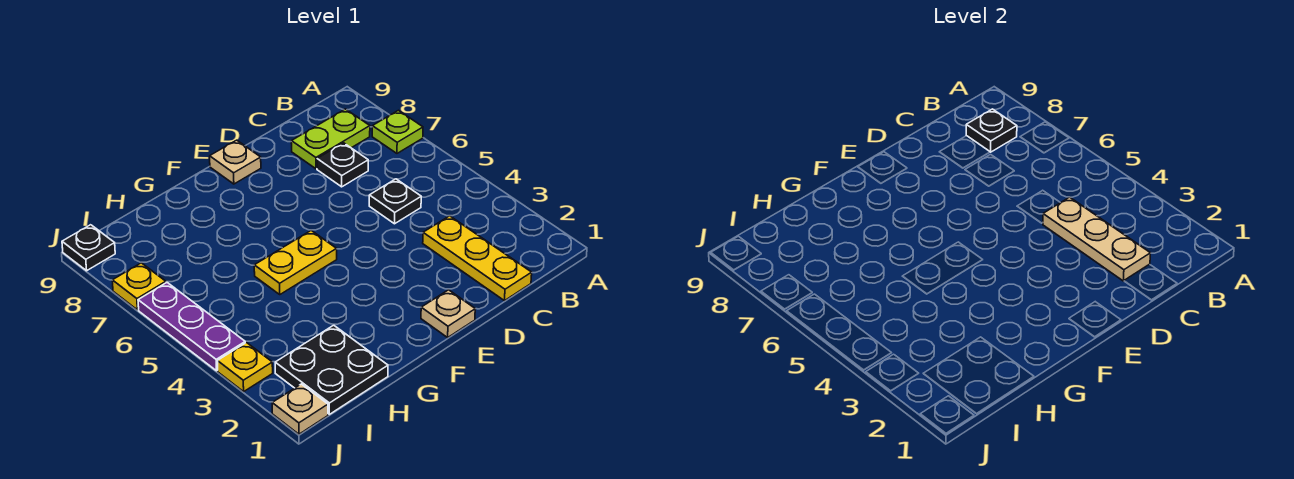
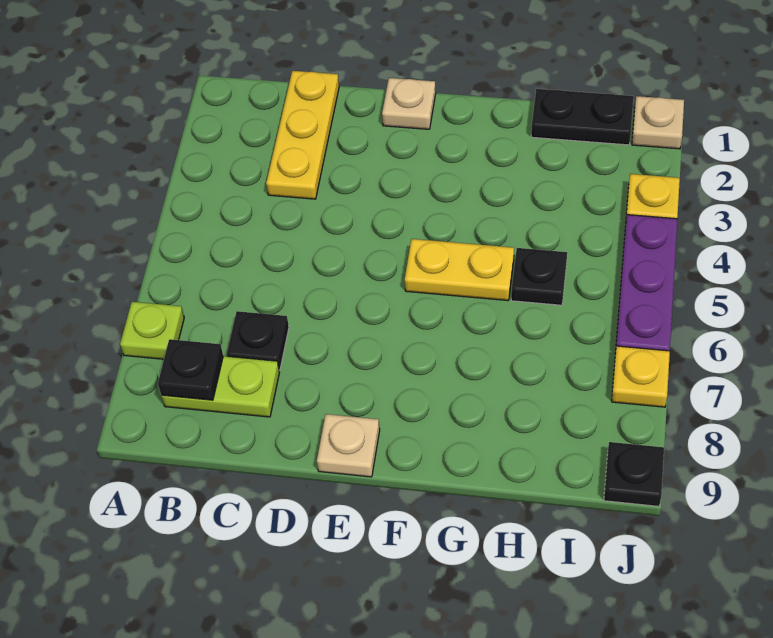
tan plate C2:C4 level 2 -> none
black plate C5 level 1 -> black plate H5 level 1
black plate H1:I2 level 1 -> black plate H1:I1 level 1

